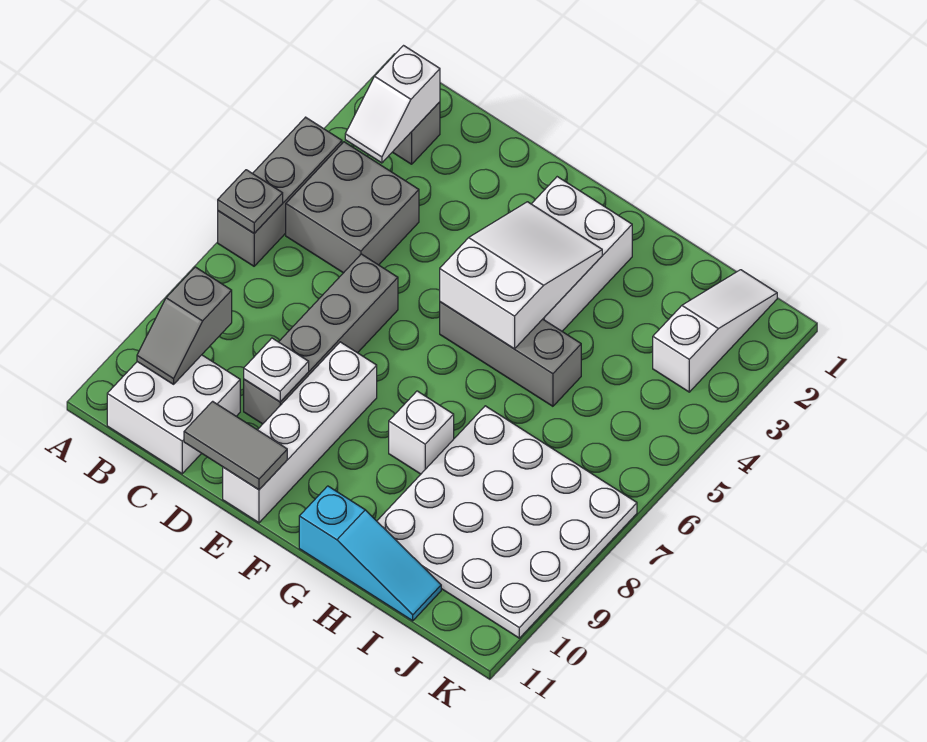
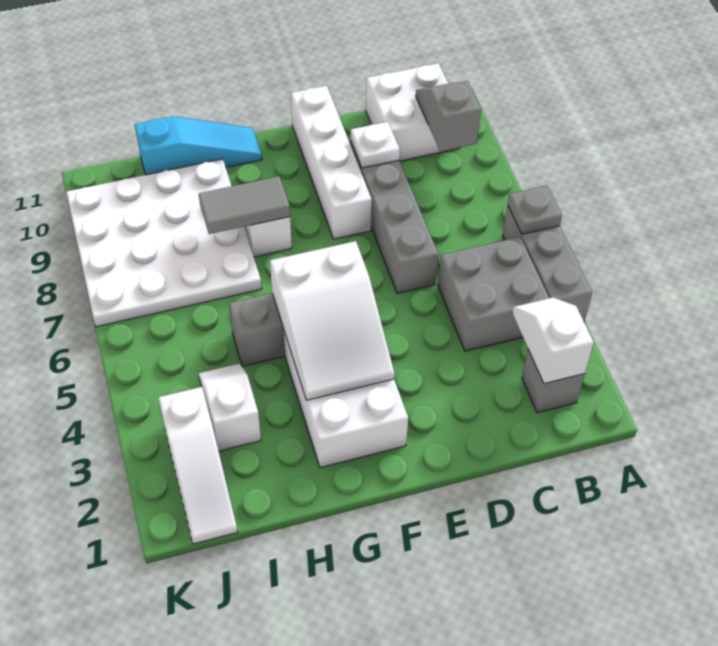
grey tile D11:E11 level 2 -> grey tile G8:H8 level 2
cyan slope G11:I11 level 1 top G -> cyan slope G11:I11 level 1 top I
none -> white slope I3:I4 level 1 top 3

